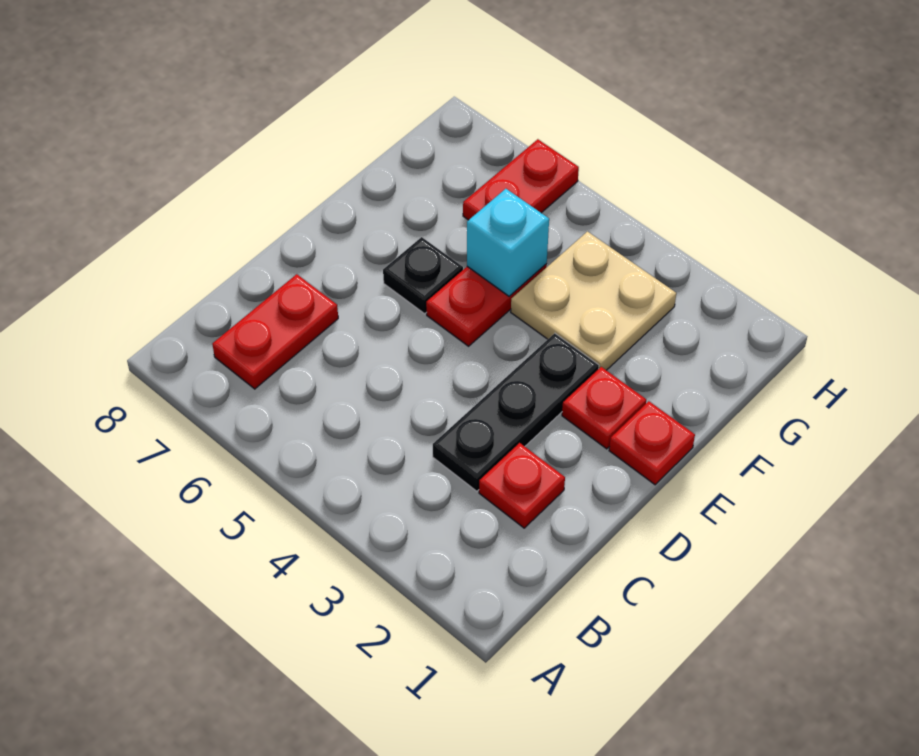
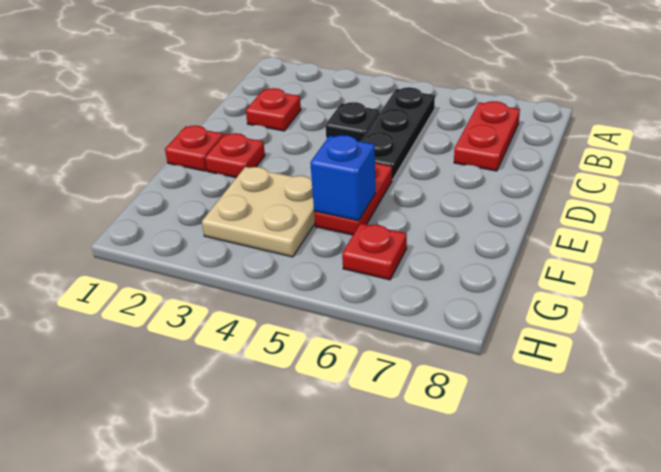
black plate C3:E3 level 1 -> black plate B5:D5 level 1
black plate E6 level 1 -> black plate C4 level 1
cyan brick F5 level 2 -> blue brick F5 level 2
red plate G6:H6 level 1 -> red plate G6 level 1

